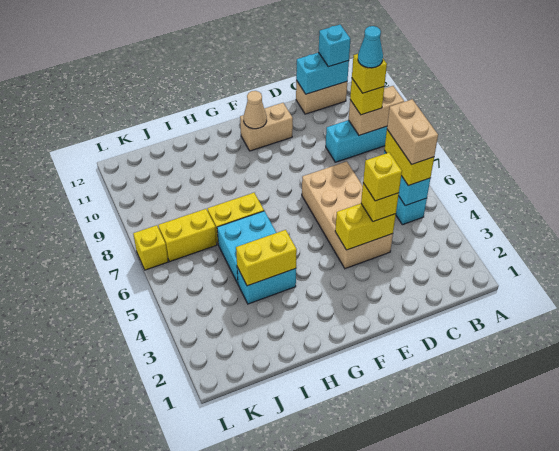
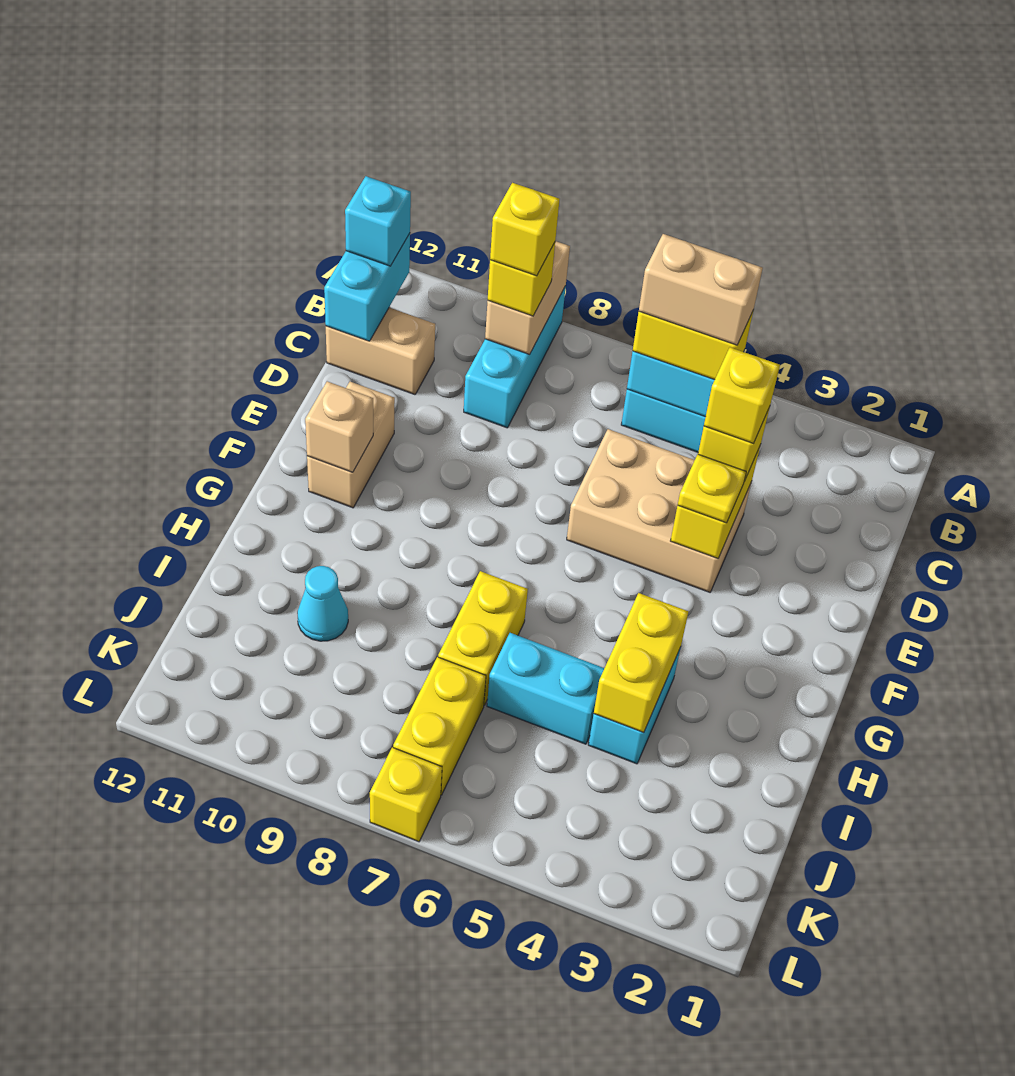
cyan cone B9 level 5 -> cyan cone I10 level 1
tan brick B12:C12 level 1 -> tan brick C11:C12 level 1
tan brick D4:E7 level 1 -> tan brick D4:E6 level 1
none -> yellow plate E4 level 3
tan cone F11 level 2 -> tan brick F11 level 2
cyan brick H5:I6 level 1 -> cyan brick I5:I6 level 1

